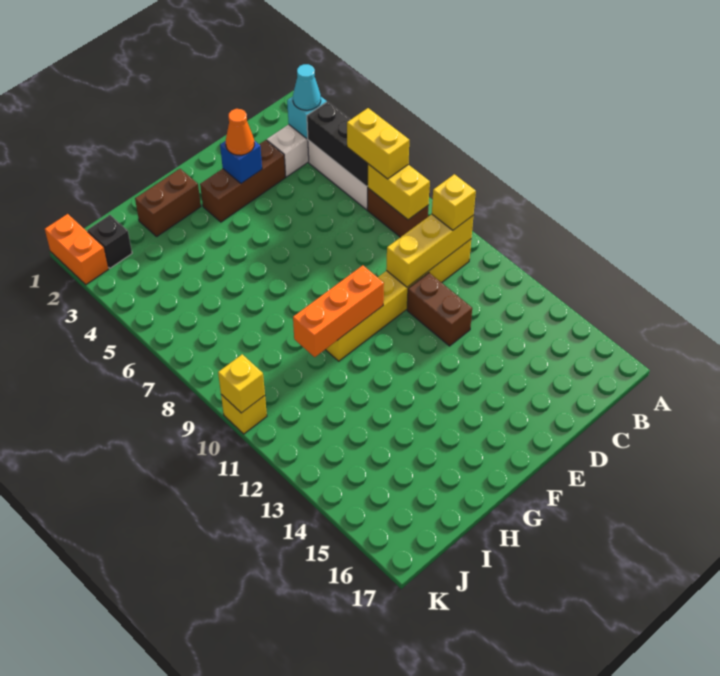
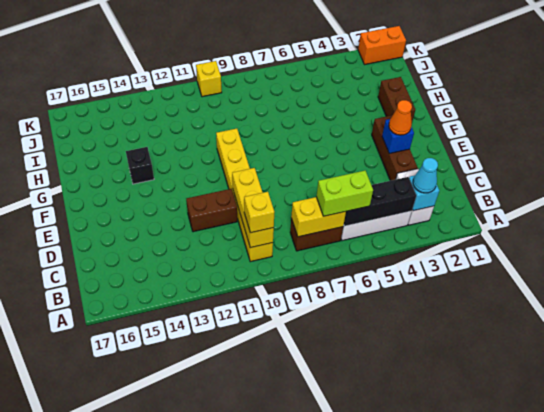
yellow brick B6:B7 level 3 -> lime brick B6:B7 level 3
orange brick F10:H10 level 2 -> none
black brick J2 level 1 -> black brick G14 level 1
yellow brick K10 level 2 -> none

